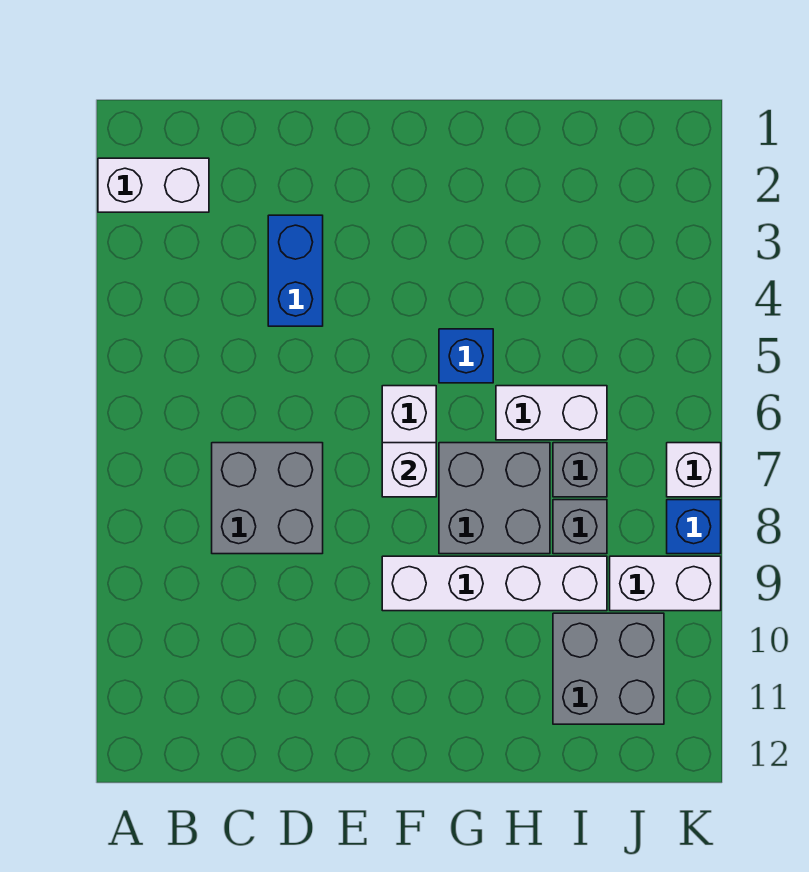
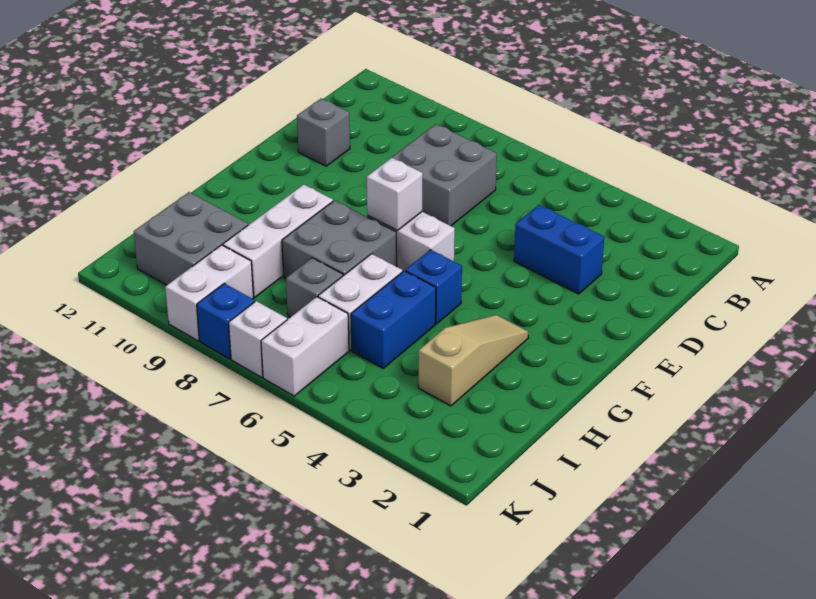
white brick A2:B2 level 1 -> white brick J6:K6 level 1
white brick F9:I9 level 1 -> white brick G9:I9 level 1
none -> tan slope G3:I3 level 1 top I
none -> blue brick H5:I5 level 1
grey brick I8 level 1 -> grey brick D11 level 1

